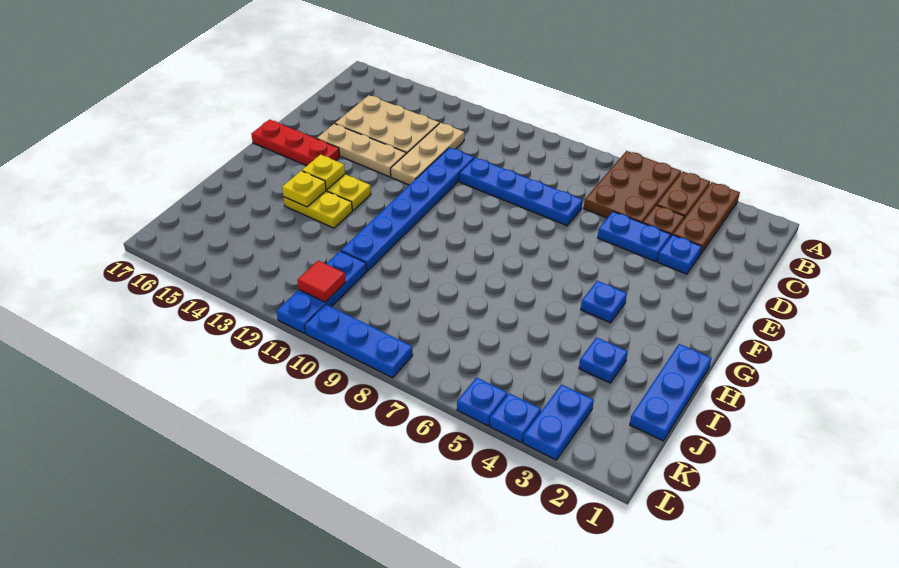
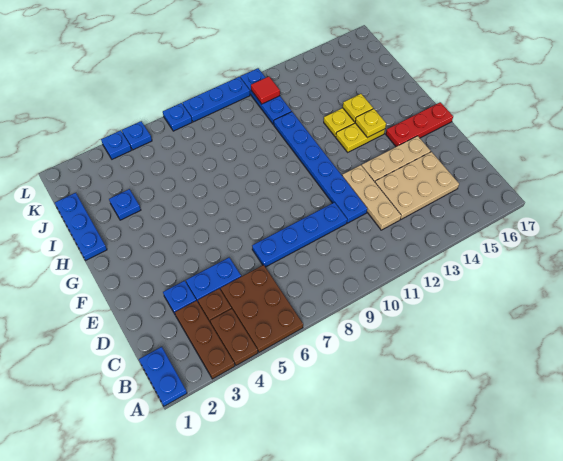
blue plate G4 level 1 -> blue plate L7 level 1
blue plate K3:L3 level 1 -> blue plate A1:B1 level 1

